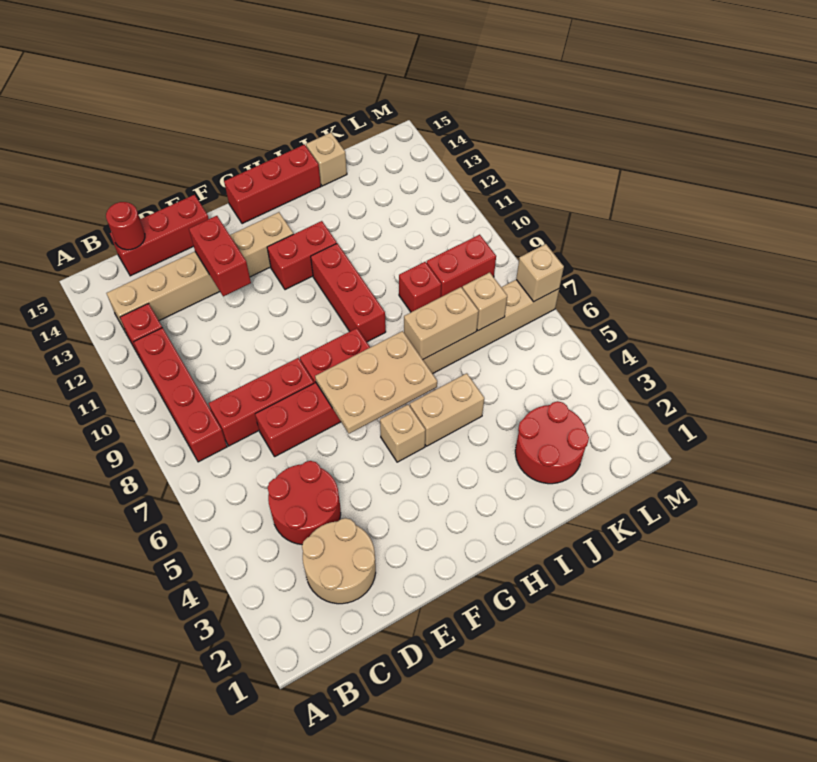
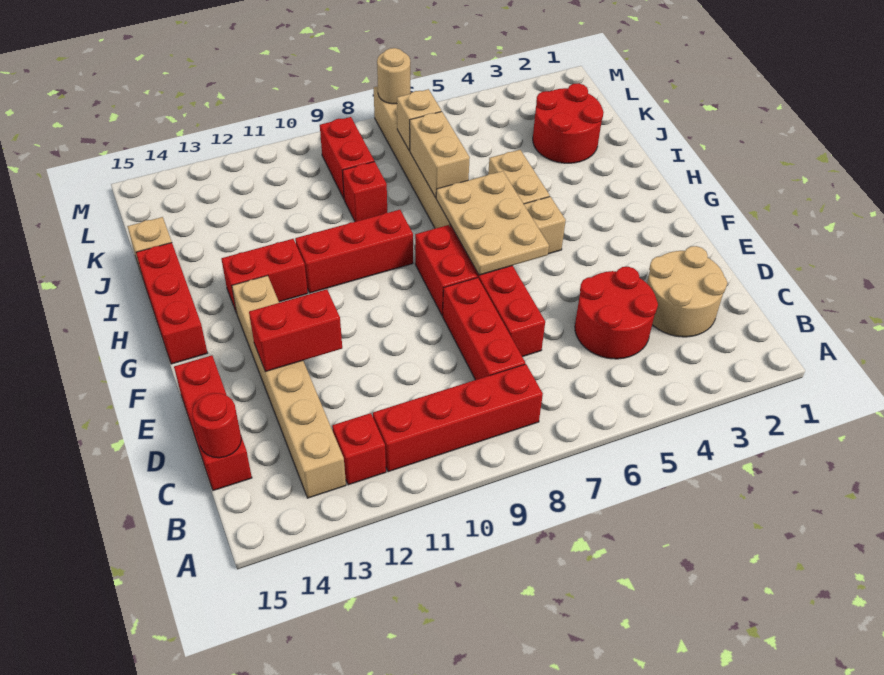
red brick G12:H12 level 1 -> red brick H12:H13 level 1
tan brick M7 level 2 -> tan round brick M7 level 2

